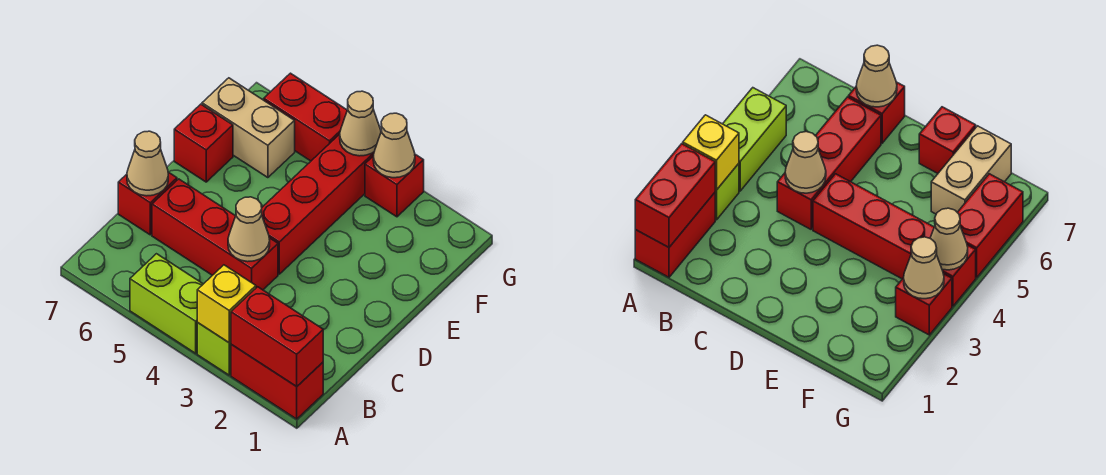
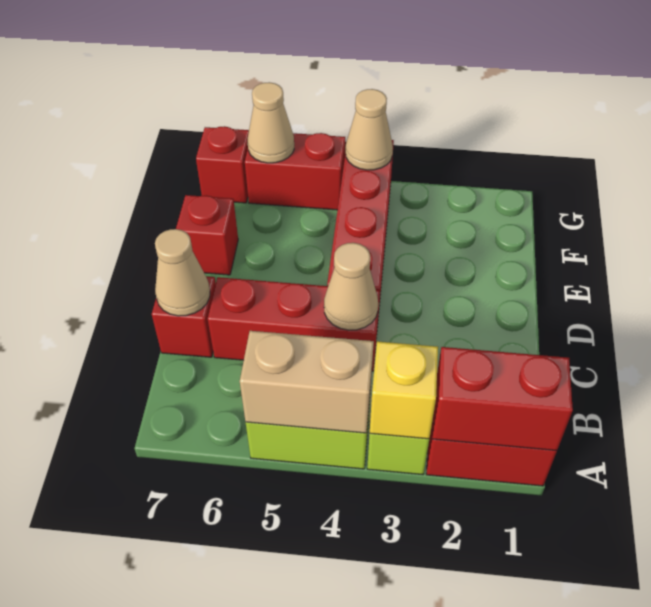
tan brick F6:F7 level 1 -> tan brick A4:A5 level 2
red brick G3 level 1 -> red brick G7 level 1
tan cone G3 level 2 -> tan cone G6 level 2

